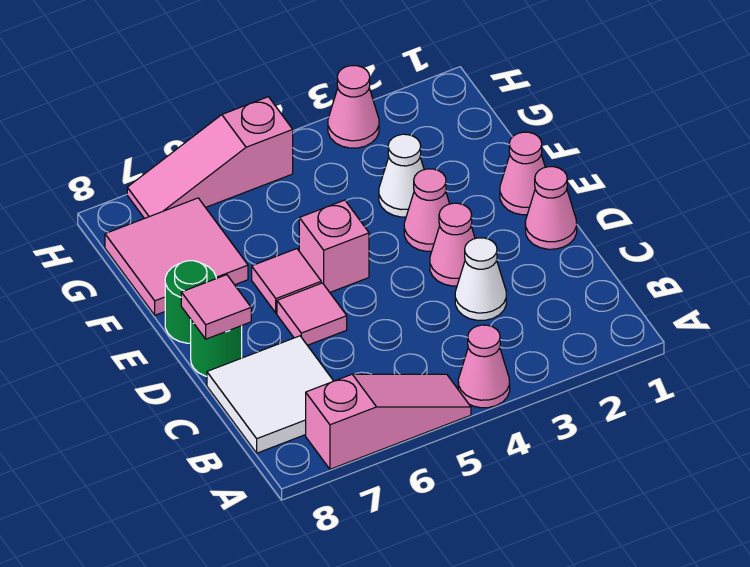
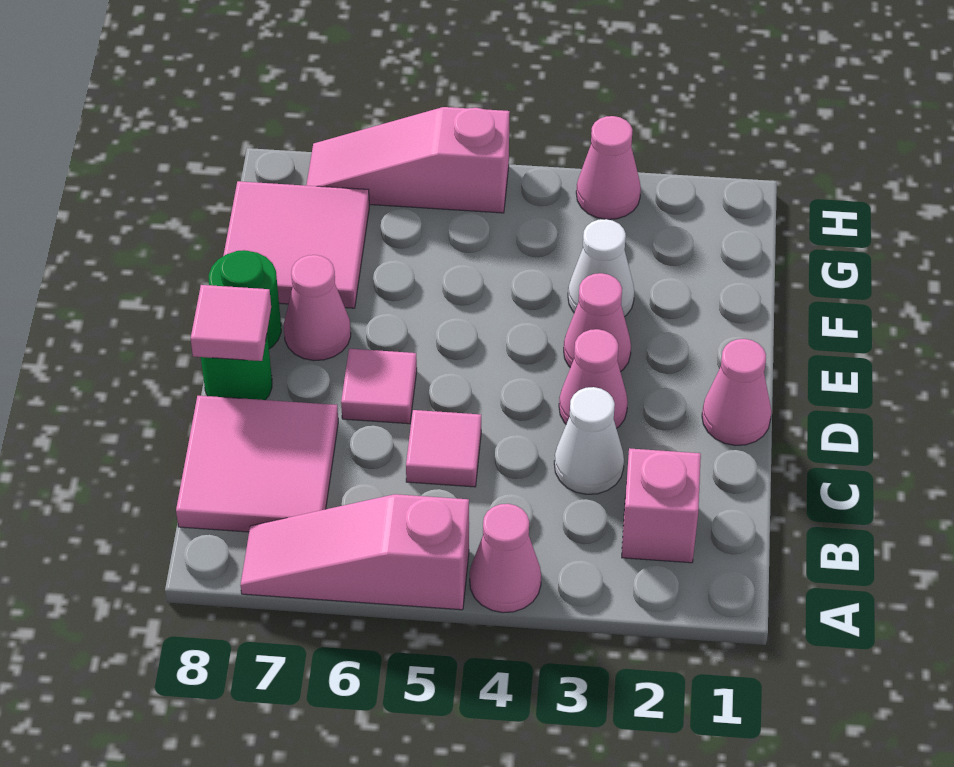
pink slope A5:A7 level 1 top 7 -> pink slope A5:A7 level 1 top 5
white tile B7:C8 level 1 -> pink tile B7:C8 level 1
pink cone E1 level 1 -> pink cone E7 level 1
pink brick E5 level 1 -> pink brick B2 level 1
pink tile E6 level 1 -> pink tile C5 level 1

